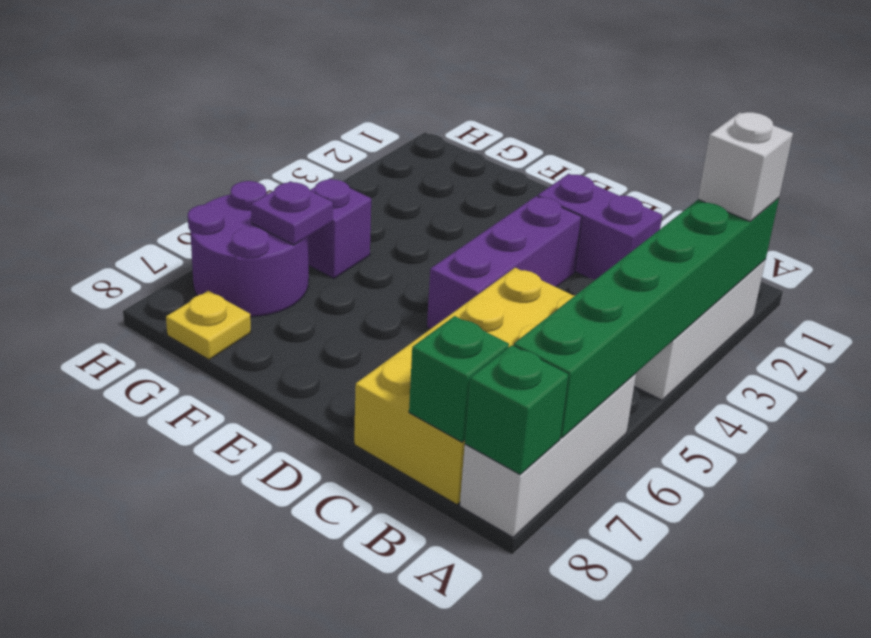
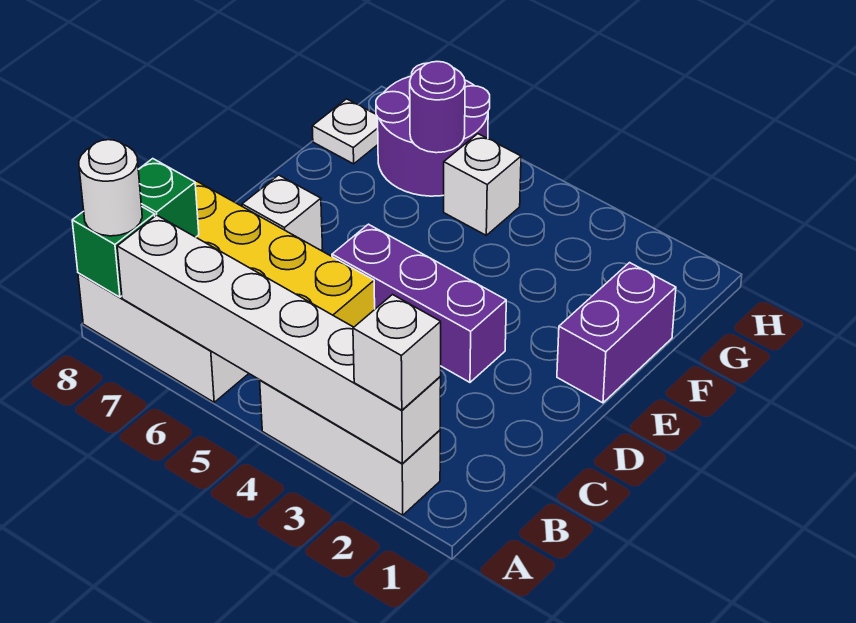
green brick A2:A7 level 2 -> white brick A2:A7 level 2
none -> white round brick A8 level 3
purple brick C2:D2 level 1 -> purple brick E1:F1 level 1
none -> white brick D7 level 1
purple brick G5 level 1 -> white brick G5 level 1
purple plate G6 level 2 -> purple round brick G6 level 2
yellow plate G8 level 1 -> white plate G8 level 1

